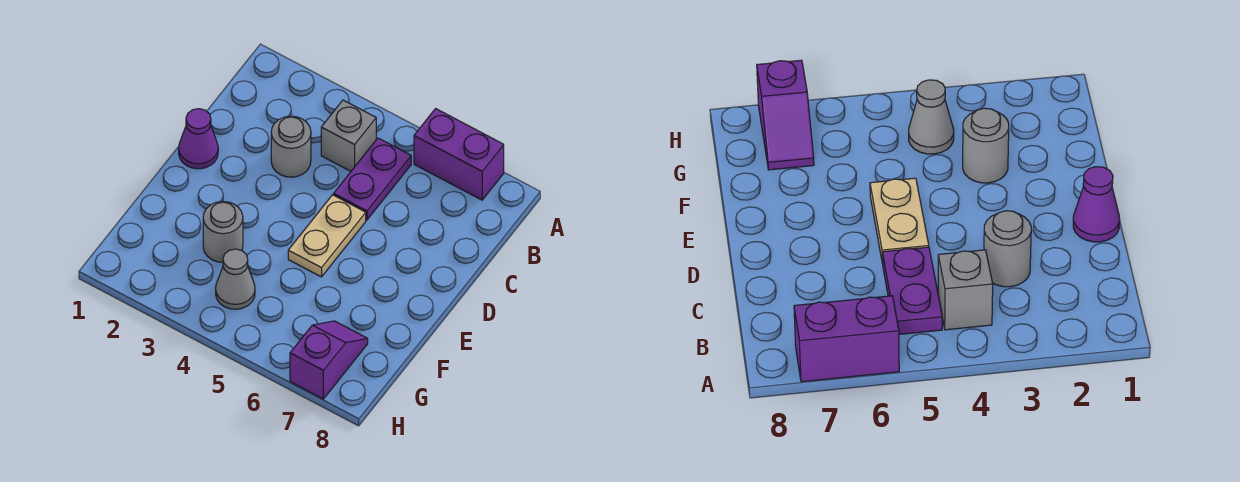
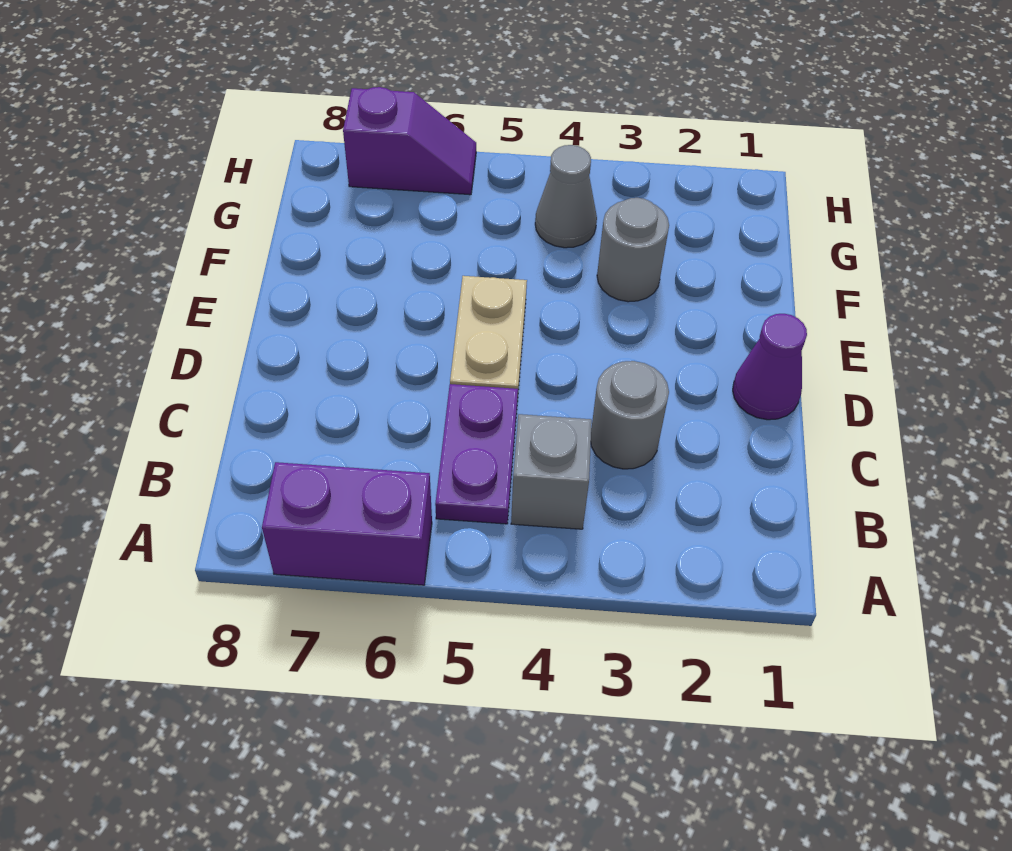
purple slope G7:H7 level 1 top H -> purple slope H6:H7 level 1 top 7

